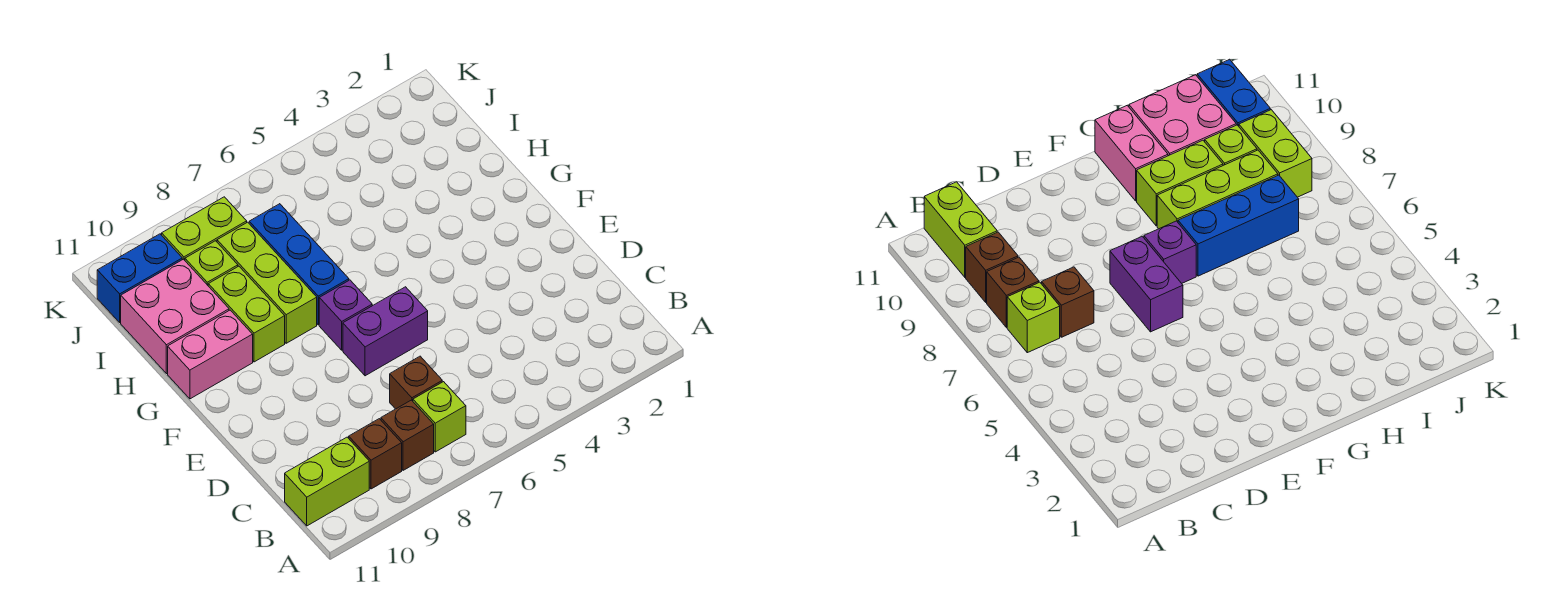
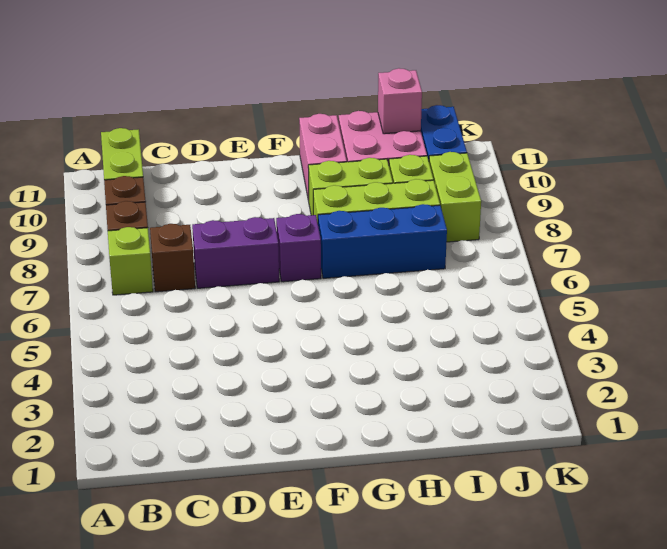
purple brick E6:E7 level 1 -> purple brick D7:E7 level 1
none -> pink brick I11 level 2

